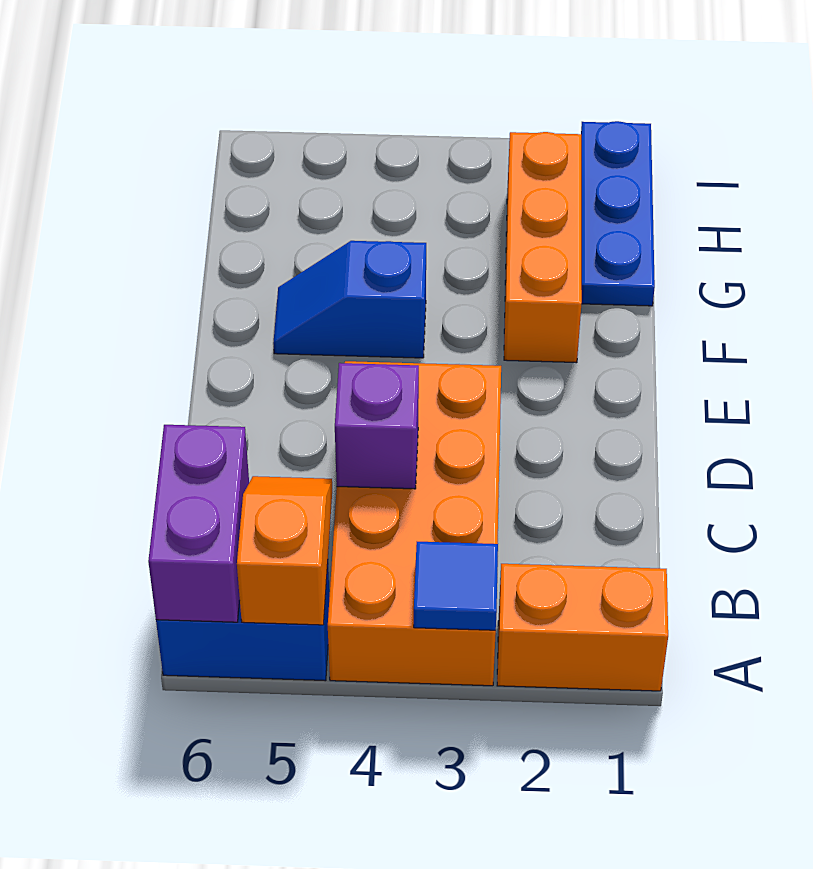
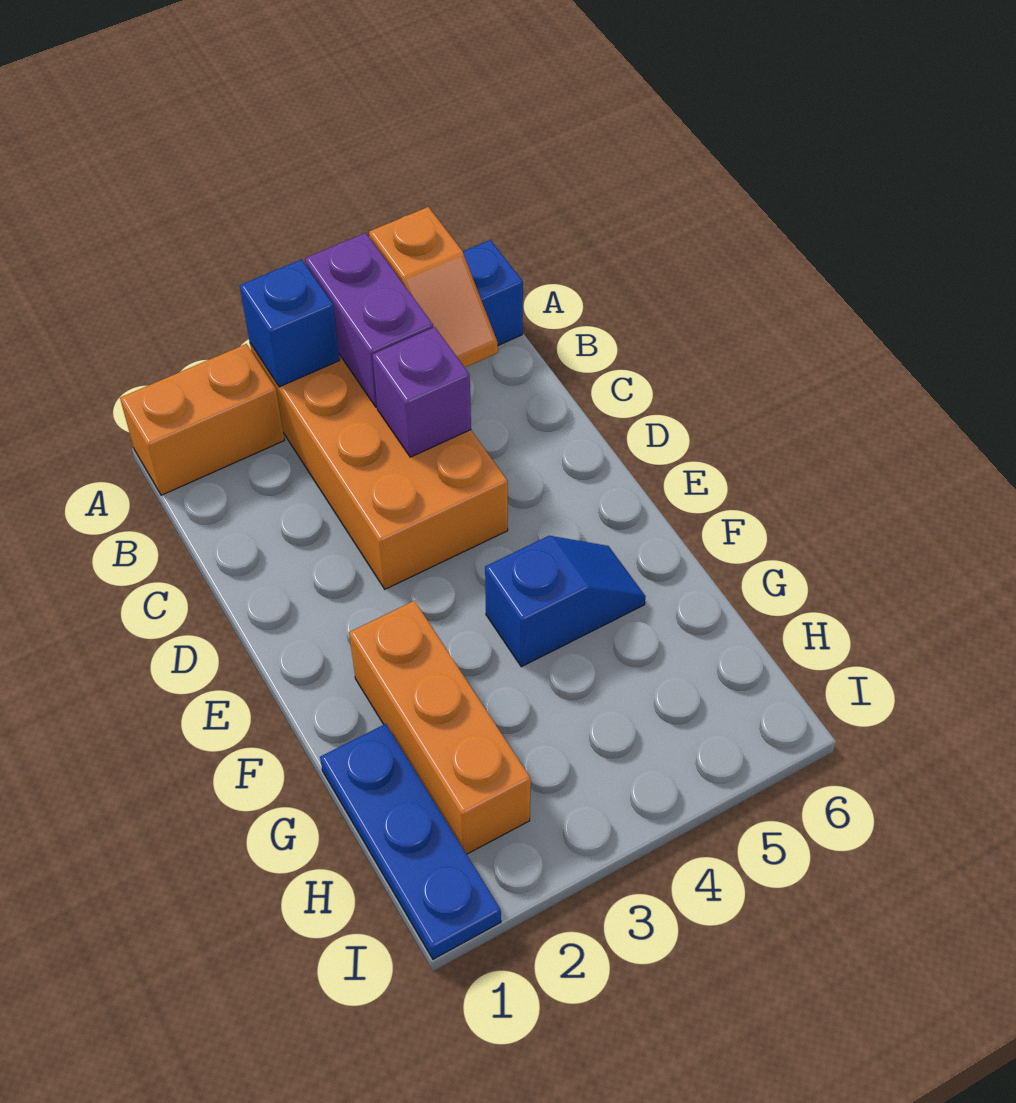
blue tile A3 level 2 -> blue brick A3 level 2
purple brick A6:B6 level 2 -> purple brick A4:B4 level 2

